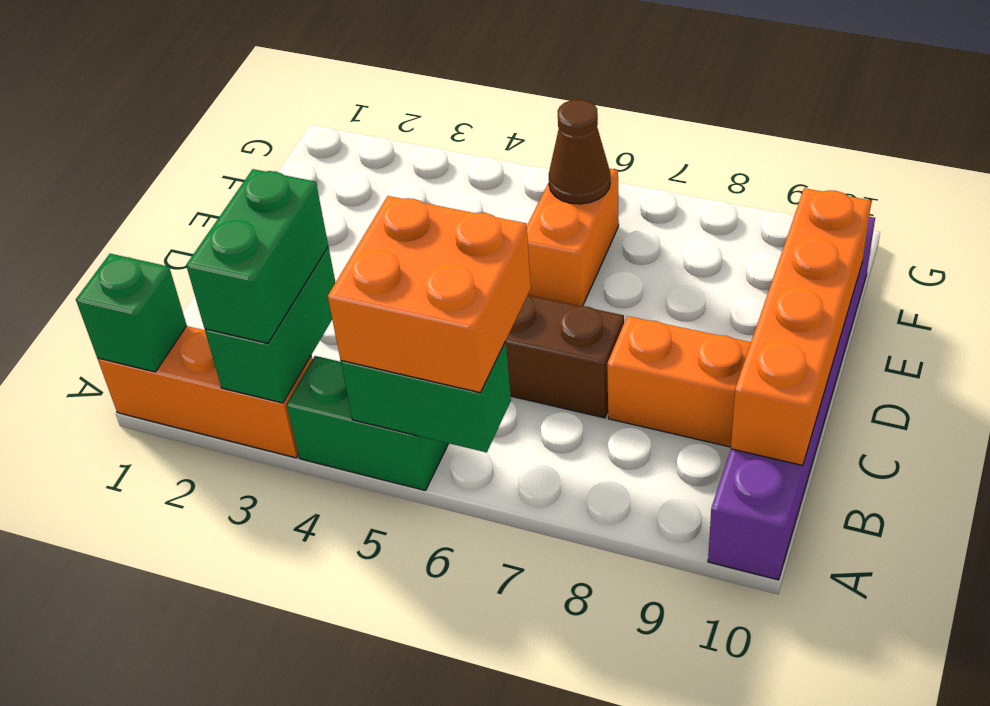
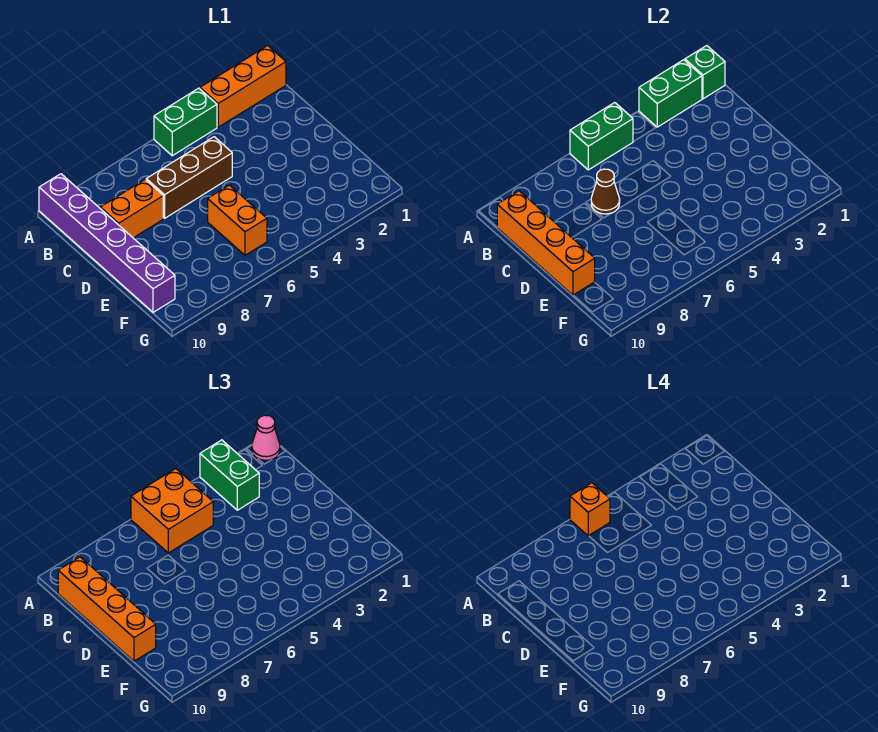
none -> pink cone A1 level 3
green brick A3:B3 level 2 -> green brick A2:A3 level 2
none -> orange brick A6 level 4
none -> orange brick B10:E10 level 3
brown cone F6 level 2 -> brown cone C7 level 2

